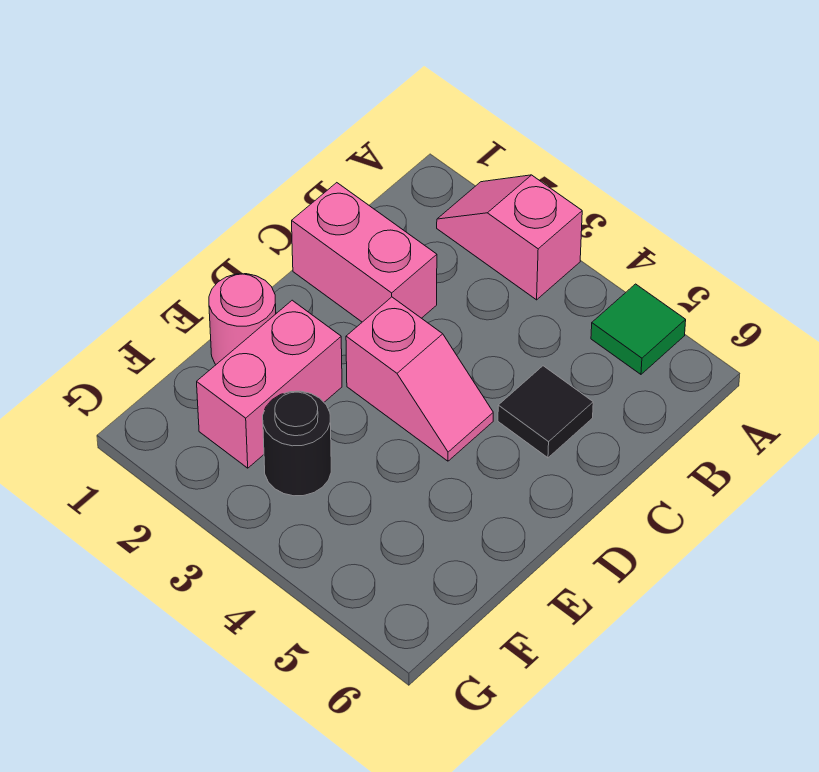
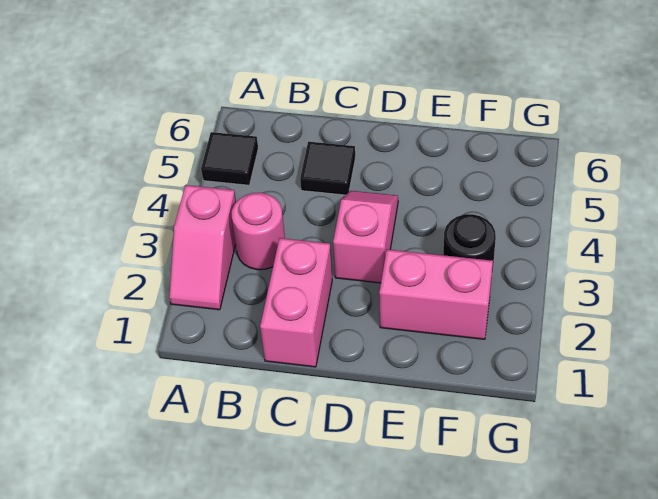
green tile A5 level 1 -> black tile A5 level 1
pink round brick E1 level 1 -> pink round brick B3 level 1

